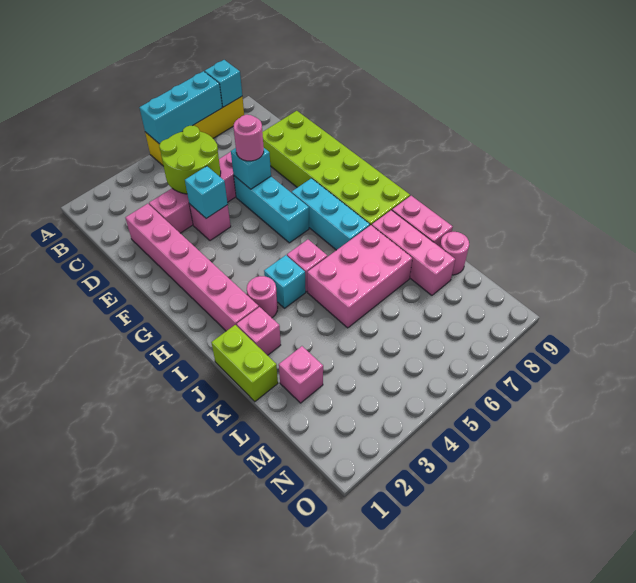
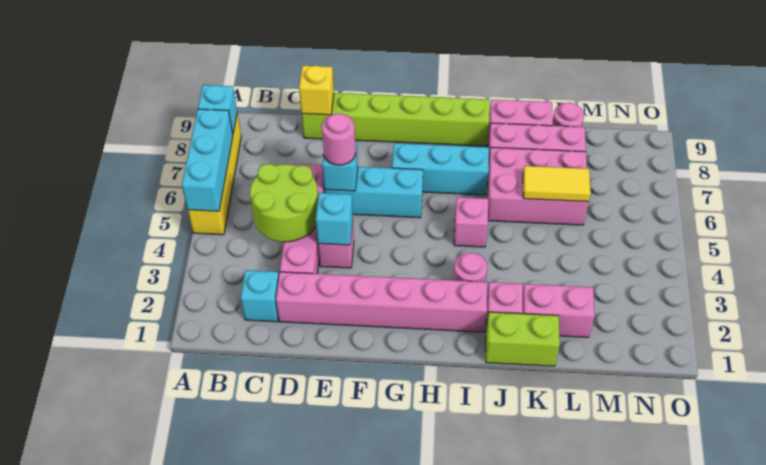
lime brick D8:I9 level 1 -> lime brick D9:I9 level 1
none -> yellow brick D9 level 2
cyan brick I4 level 1 -> cyan brick C2 level 1
pink brick J5:K7 level 1 -> pink brick J6:L7 level 1
none -> yellow tile K6:L6 level 2
pink brick L2 level 1 -> pink brick K2:L2 level 1

